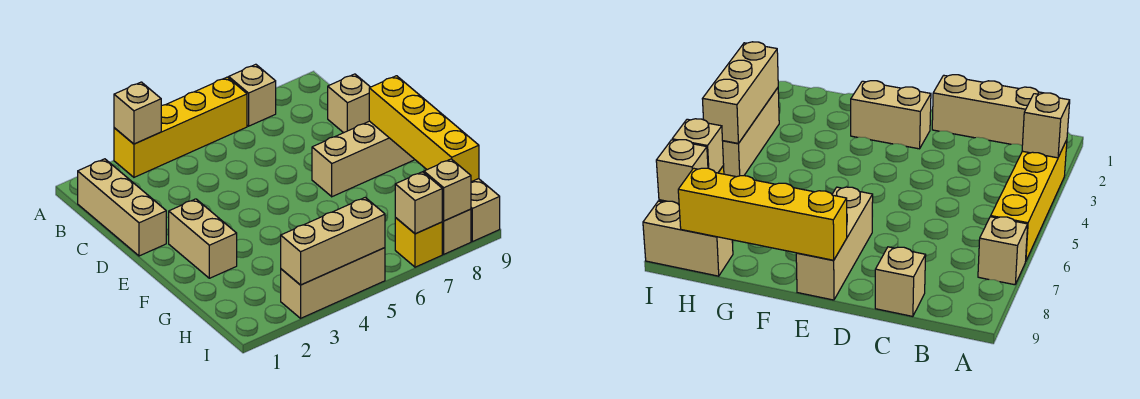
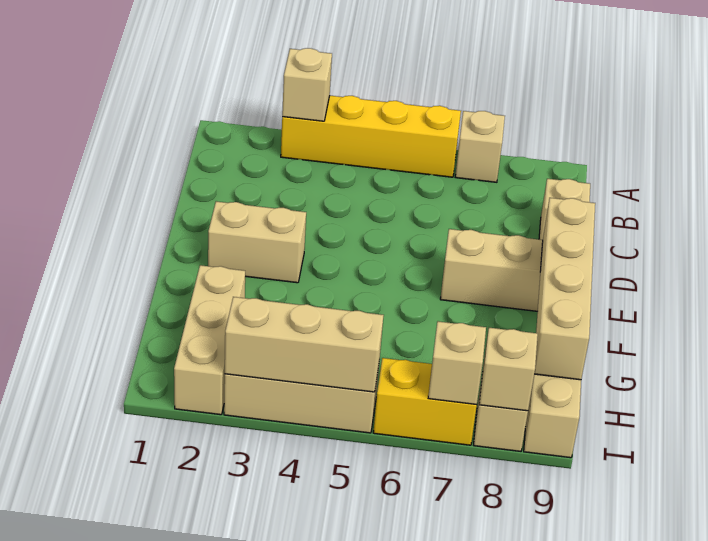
tan brick B1:D1 level 1 -> tan brick G2:I2 level 1
tan brick E2:F2 level 1 -> tan brick E2:E3 level 1
yellow brick E9:H9 level 2 -> tan brick E9:H9 level 2
yellow brick I7 level 1 -> yellow brick I6:I7 level 1

